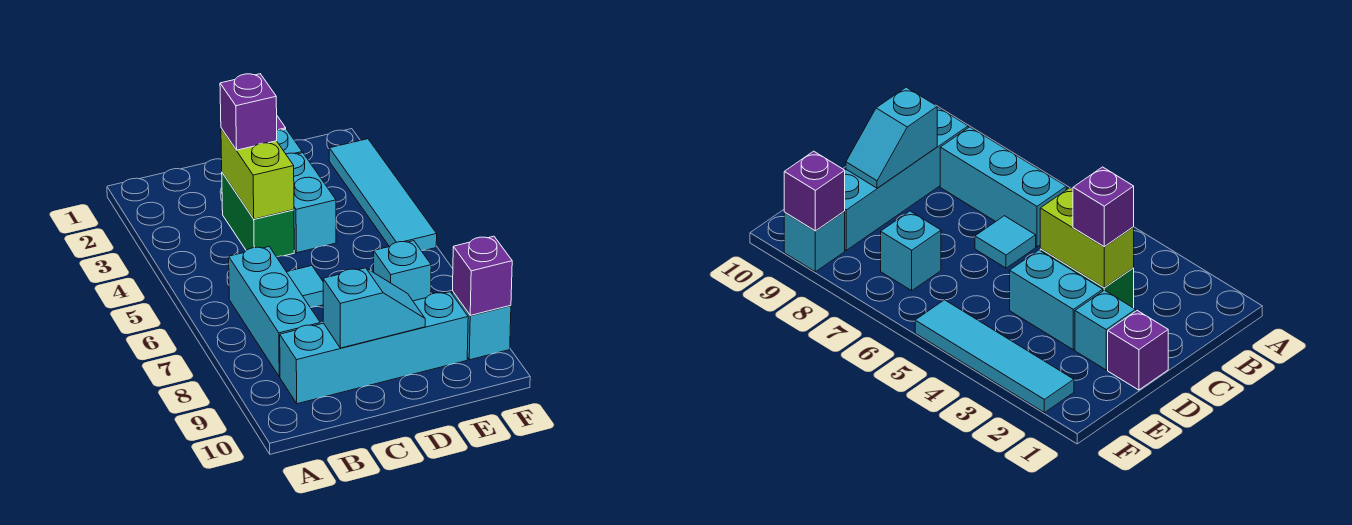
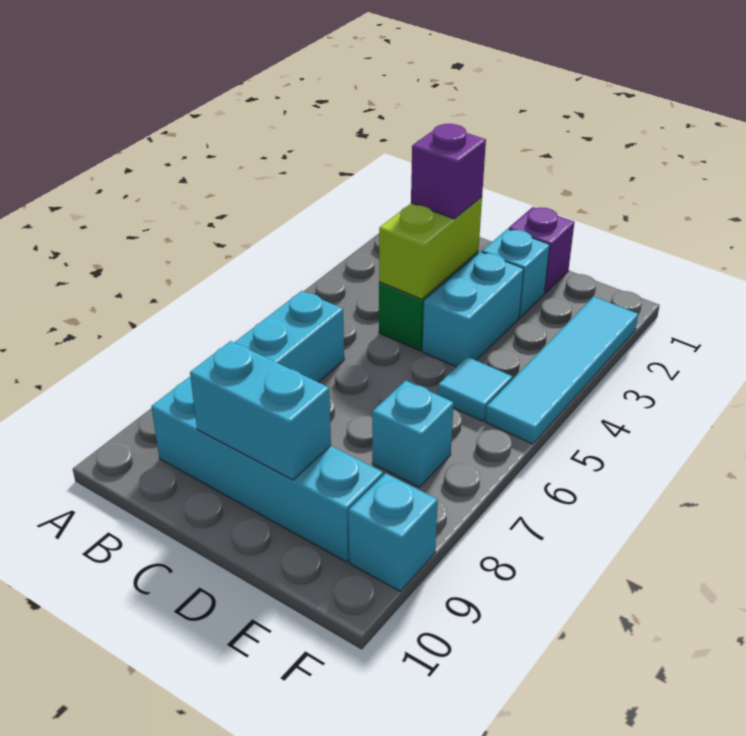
cyan tile C6 level 1 -> cyan tile E5 level 1
cyan slope C9:D9 level 2 top C -> cyan brick C9:D9 level 2
purple brick F9 level 2 -> none

